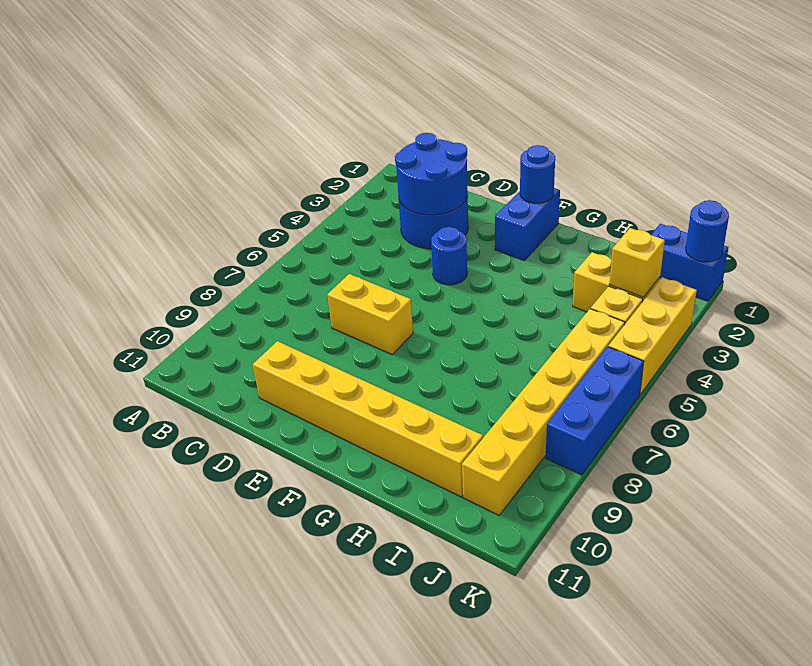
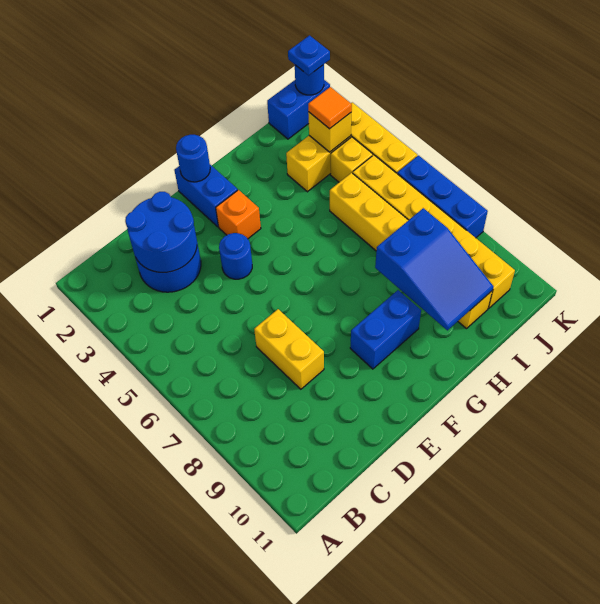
yellow brick D7:E7 level 1 -> yellow brick D7:D8 level 1
yellow brick D10:I10 level 1 -> yellow brick I5:I10 level 1
none -> orange brick F3 level 1
none -> blue brick F9:G9 level 1
none -> blue slope H8:I10 level 2 top 8
none -> orange tile J3 level 3
none -> blue plate K1 level 3

